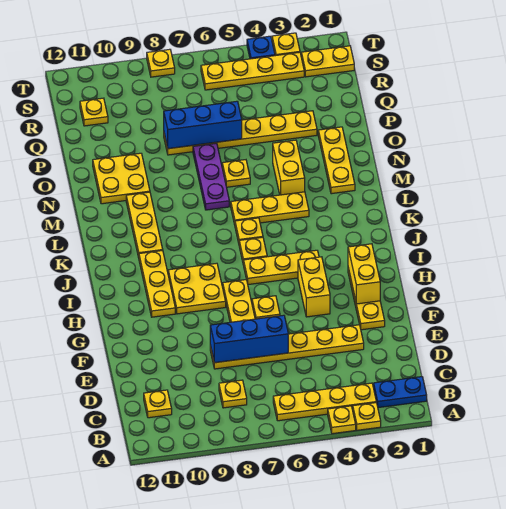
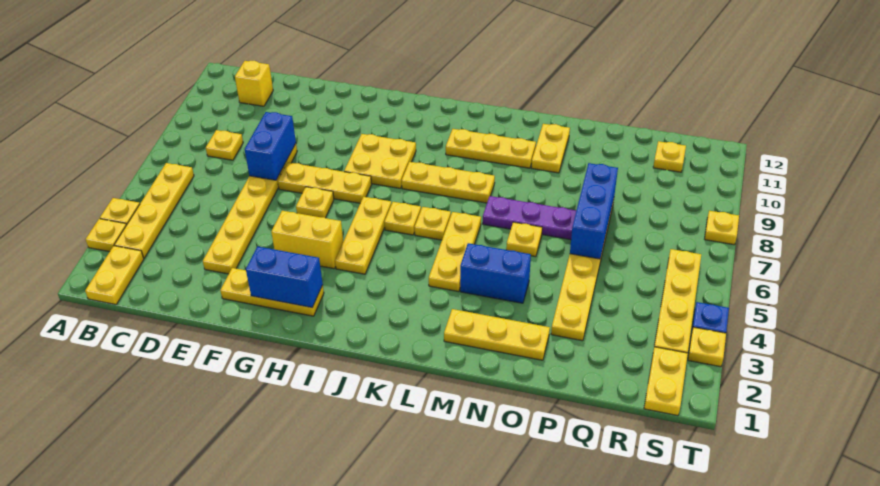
blue plate B1:B2 level 1 -> yellow plate B1:B2 level 1
yellow plate C11 level 1 -> yellow brick C11 level 1
blue brick E6:E8 level 2 -> blue brick E7:E8 level 2
yellow brick G2:H2 level 2 -> blue brick G2:H2 level 2
yellow plate H10:J10 level 1 -> yellow plate J8:L8 level 1
yellow brick M4:N4 level 1 -> blue brick M4:N4 level 1
yellow plate N10:O11 level 1 -> yellow plate N10:N11 level 1

